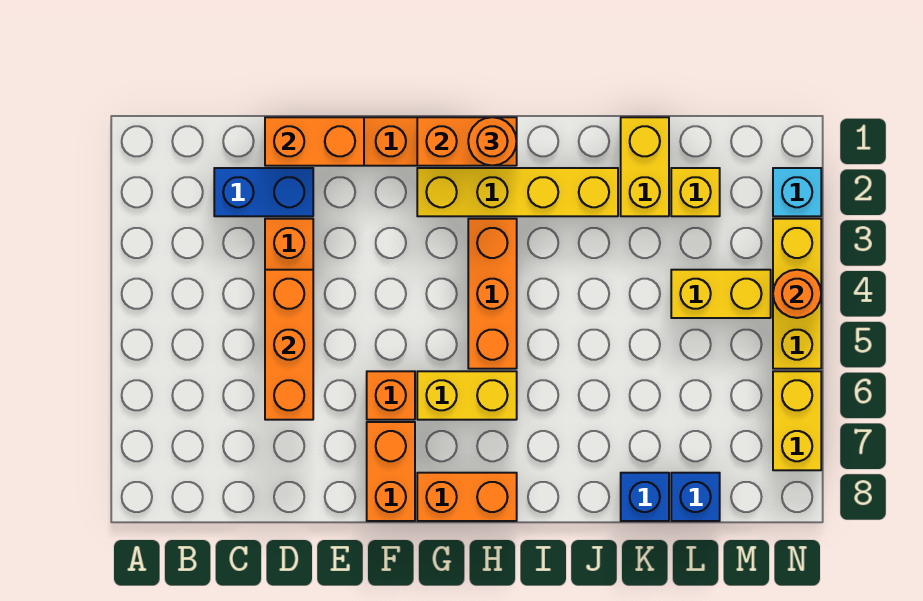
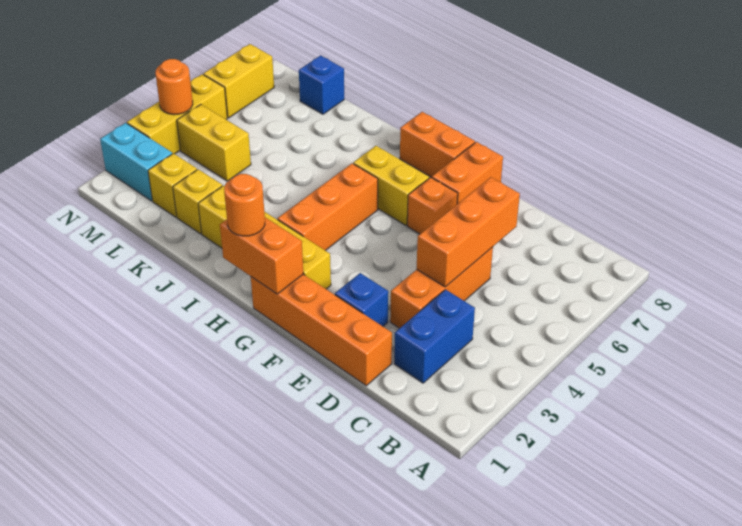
blue brick C2:D2 level 1 -> blue brick C2:C3 level 1
orange brick D1:E1 level 2 -> none
yellow brick K1:K2 level 1 -> yellow brick K2 level 1
blue brick K8 level 1 -> blue brick E2 level 1
cyan brick N2 level 1 -> cyan brick M2:N2 level 1

